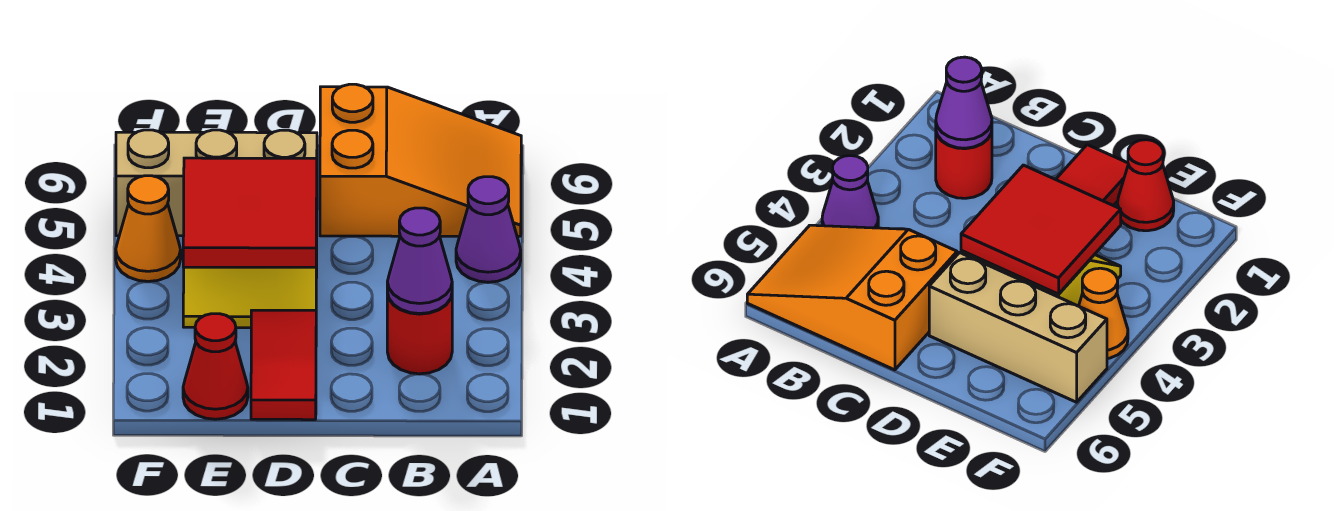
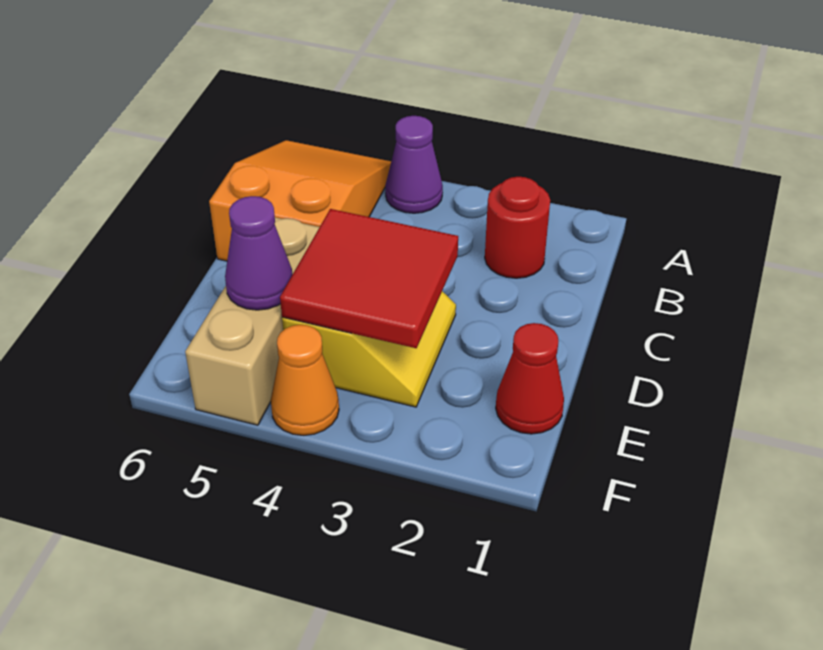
purple cone B2 level 2 -> purple cone E5 level 2
red tile D1:D2 level 1 -> none

